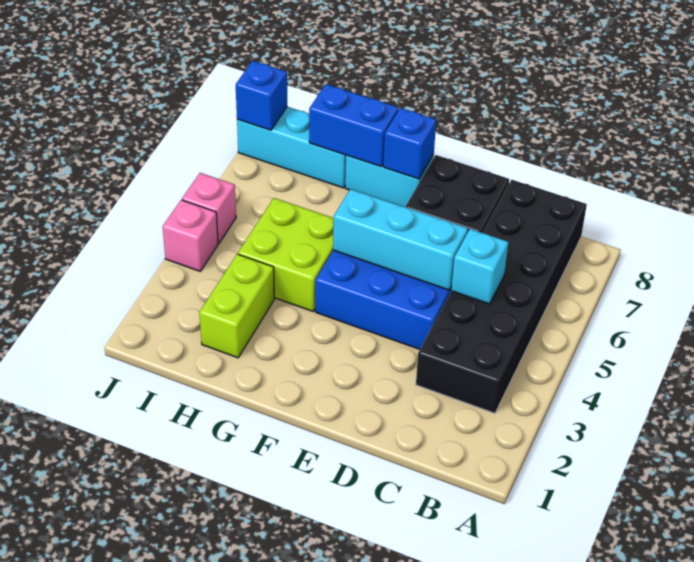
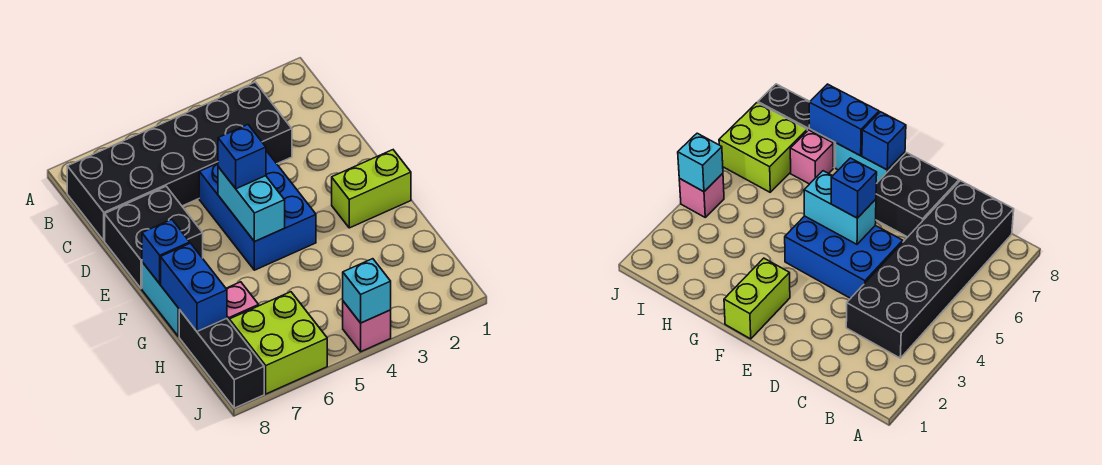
cyan brick C5 level 2 -> cyan brick J4 level 2
cyan brick D5:F5 level 2 -> cyan brick E5:F5 level 2
lime brick G4:H5 level 1 -> lime brick I6:J7 level 1
lime brick H2:H3 level 1 -> lime brick F1:F2 level 1
cyan brick H8:J8 level 1 -> black brick H8:J8 level 1
pink brick J5 level 1 -> pink brick H7 level 1
blue brick J8 level 2 -> blue brick E5 level 3

